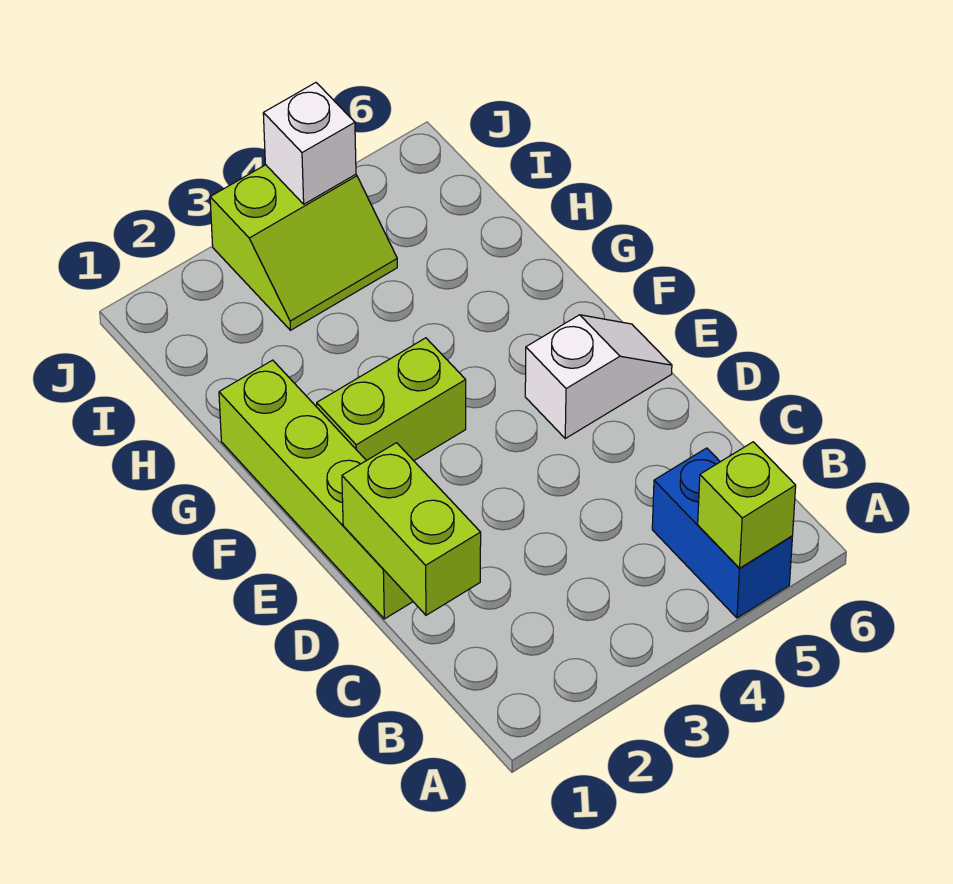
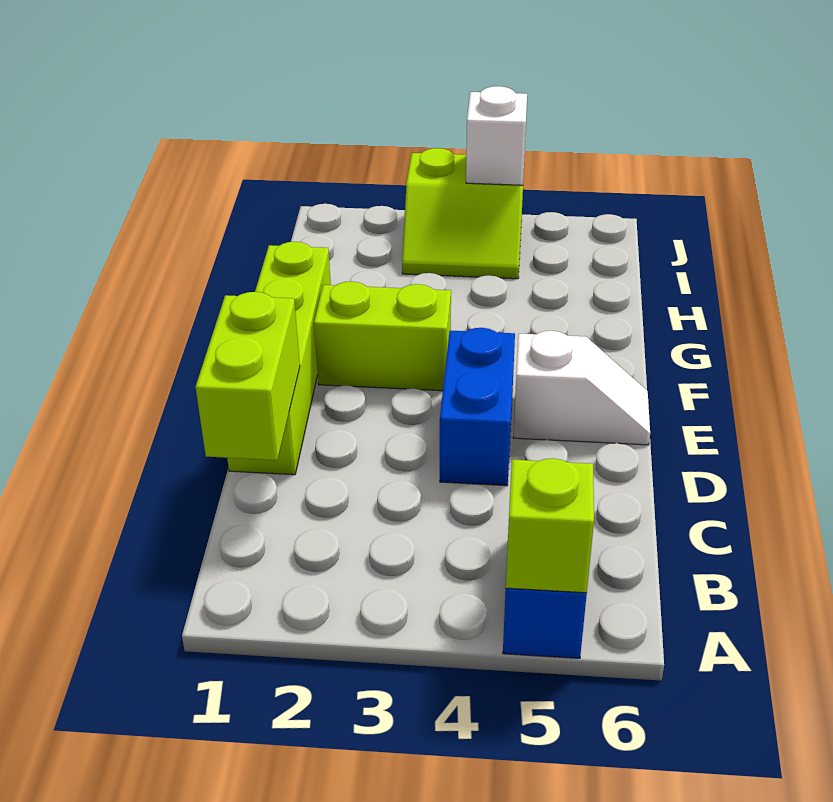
none -> blue brick D4:E4 level 1

